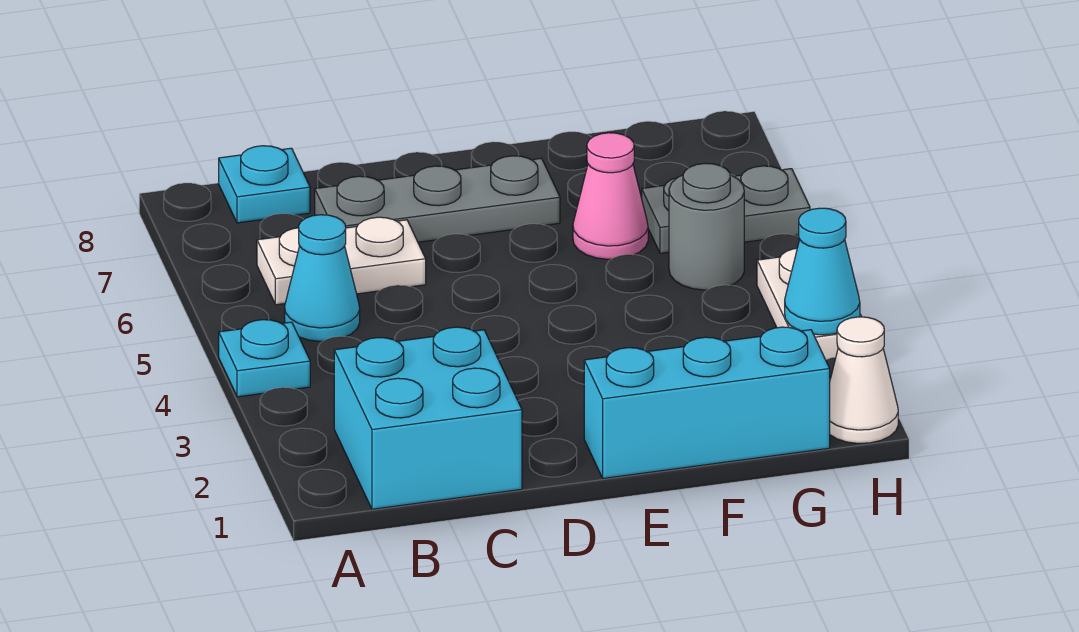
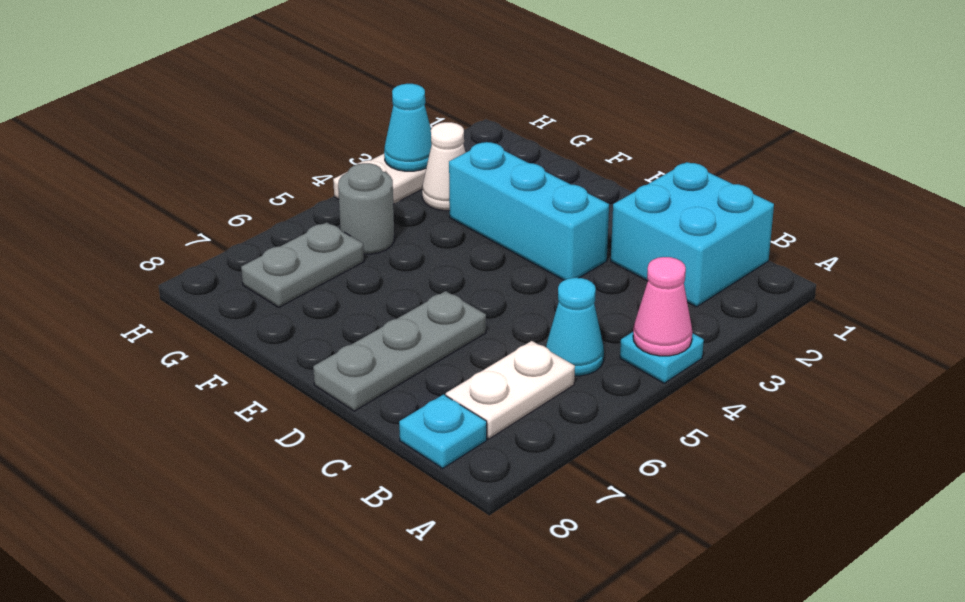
white plate B6:C6 level 1 -> white plate B6:B7 level 1
grey plate C7:E7 level 1 -> grey plate D6:D8 level 1
cyan brick E1:G1 level 1 -> cyan brick D3:F3 level 1
pink cone F6 level 1 -> pink cone A4 level 2
grey plate G6:H6 level 1 -> grey plate G6:G7 level 1
white cone H1 level 1 -> white cone G3 level 1

